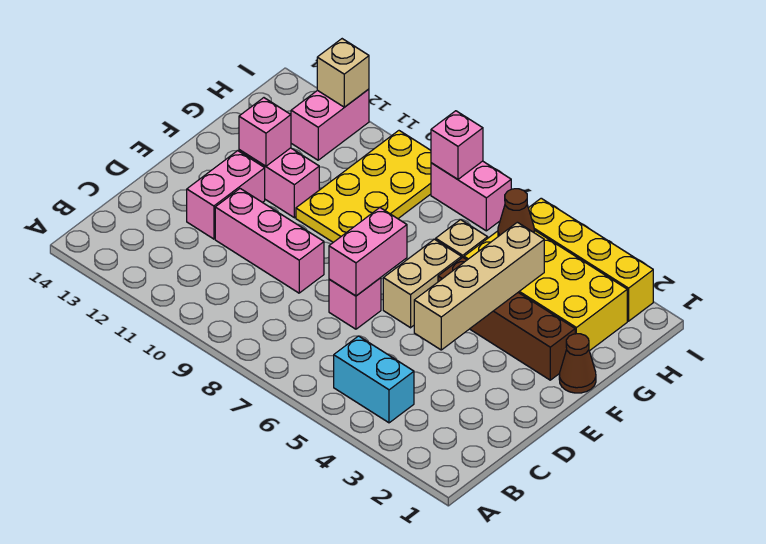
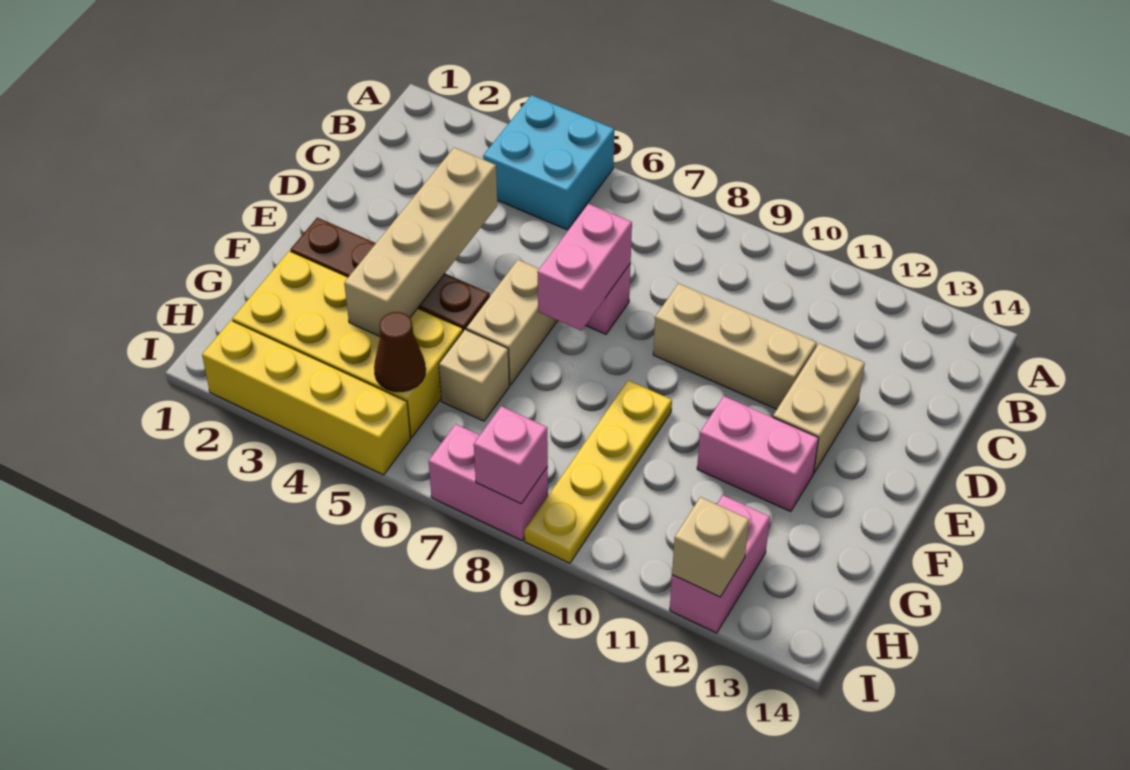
cyan brick B4:B5 level 1 -> cyan brick A4:B5 level 1
pink brick D9:D11 level 1 -> tan brick D9:D11 level 1
pink brick D12:E12 level 1 -> tan brick D12:E12 level 1
brown cone F1 level 1 -> none
yellow plate F9:I10 level 1 -> yellow plate F9:I9 level 1
pink brick F12 level 2 -> none

